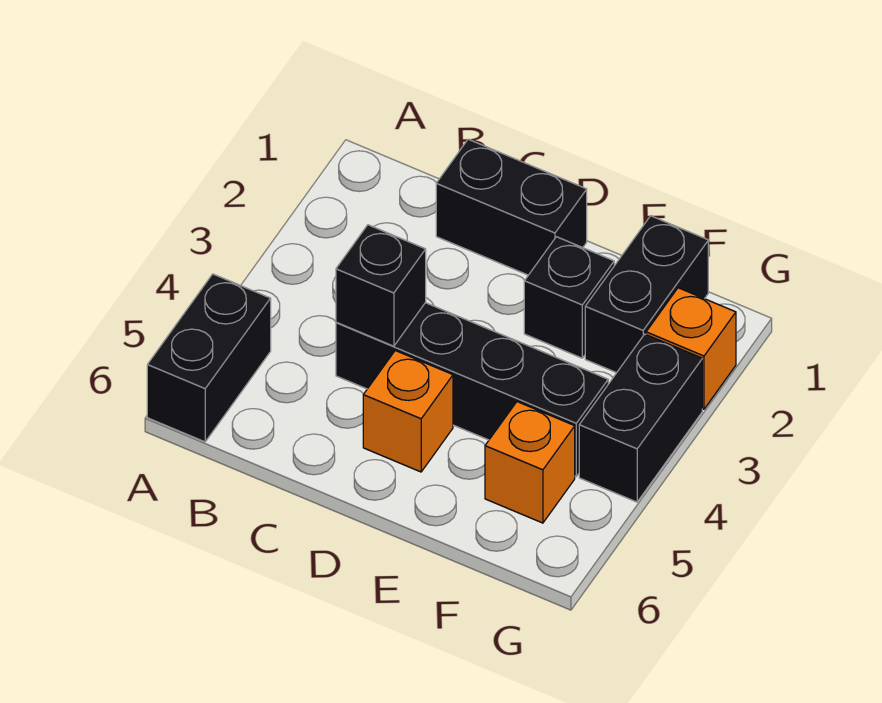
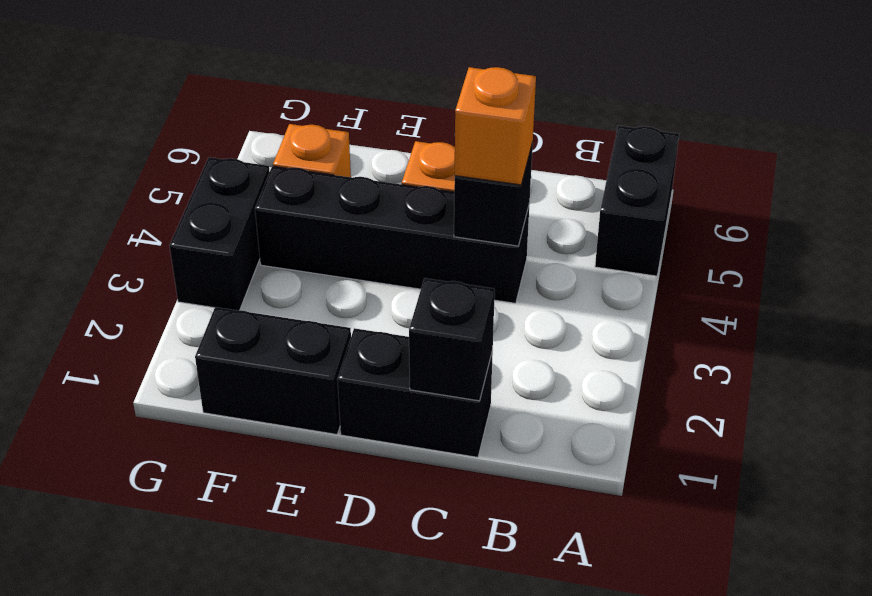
black brick E2 level 1 -> black brick C1 level 2
black brick F1:F2 level 1 -> black brick E1:F1 level 1
orange brick G2 level 1 -> orange brick C4 level 3

